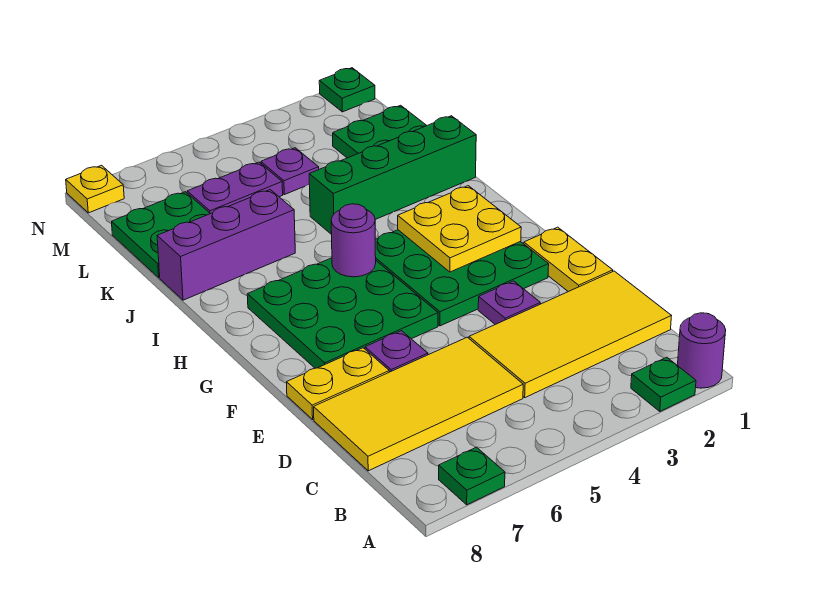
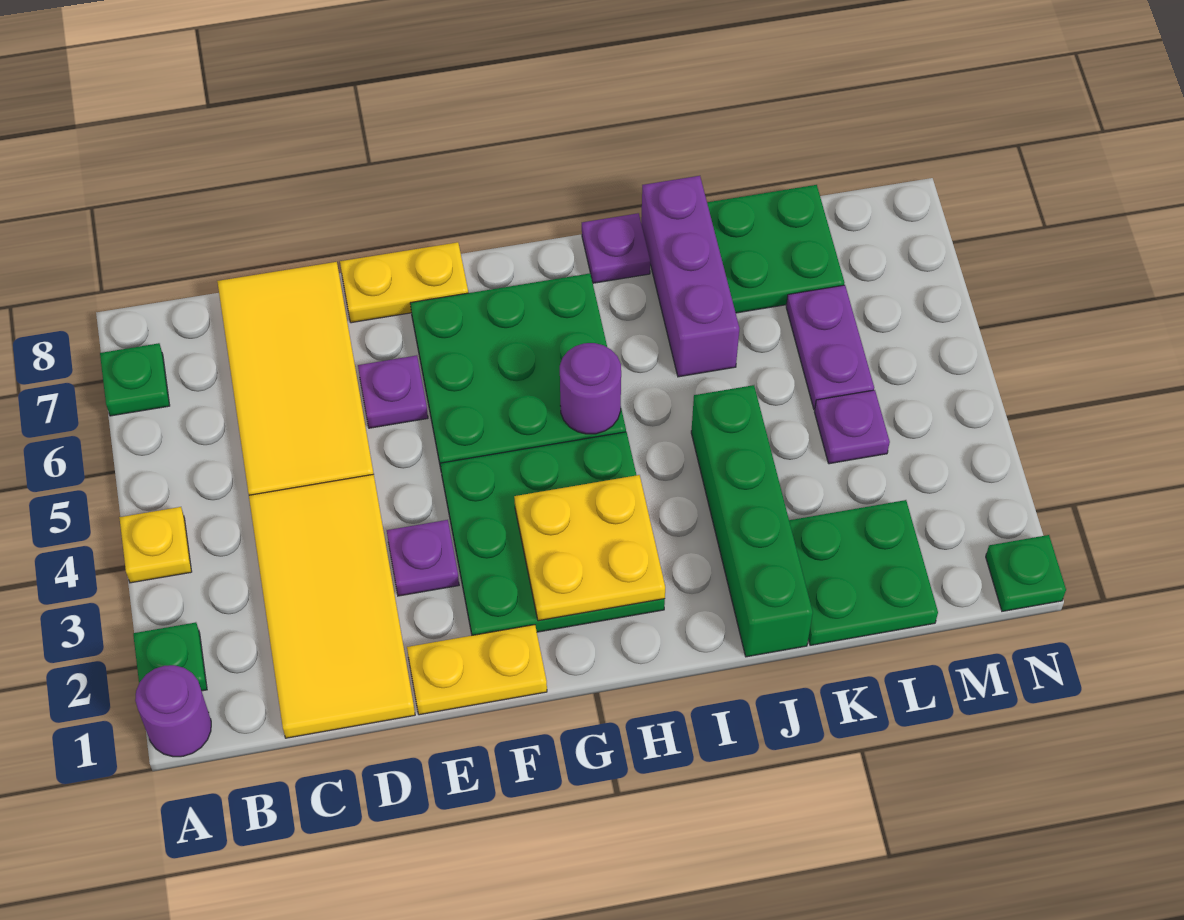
yellow plate E7:E8 level 1 -> yellow plate E8:F8 level 1
none -> purple plate I8 level 1
yellow plate N8 level 1 -> yellow plate A4 level 1

